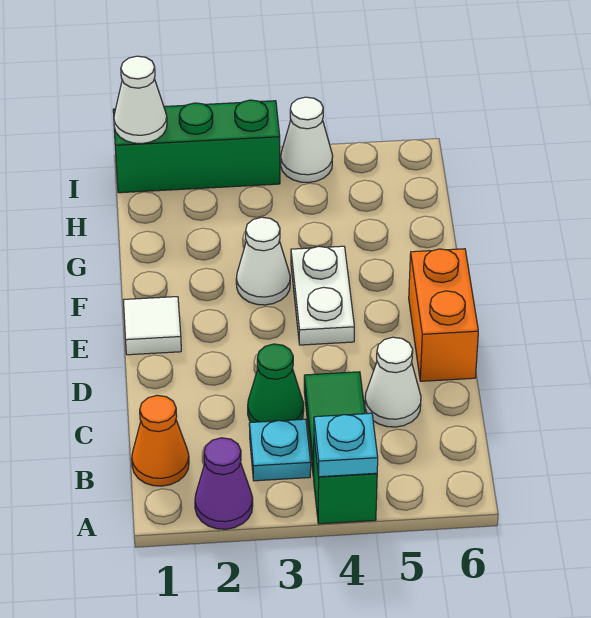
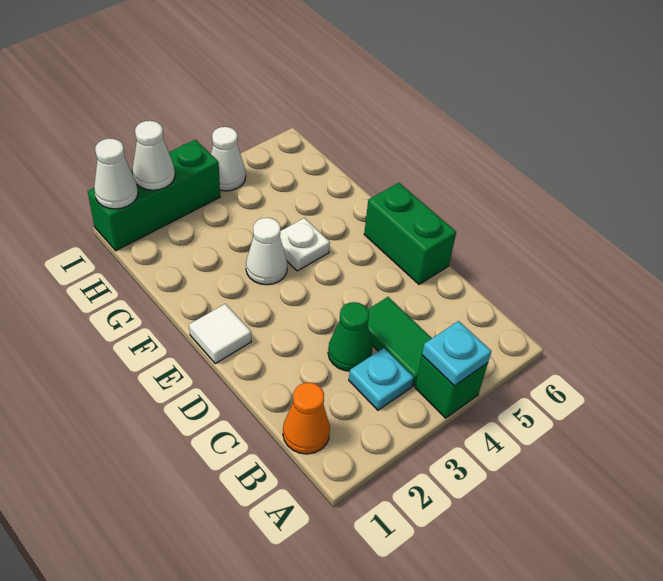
purple cone A2 level 1 -> none
white cone C5 level 1 -> white cone I2 level 2
orange brick D6:E6 level 1 -> green brick D6:E6 level 1
white plate E4:F4 level 1 -> white plate F4 level 1

